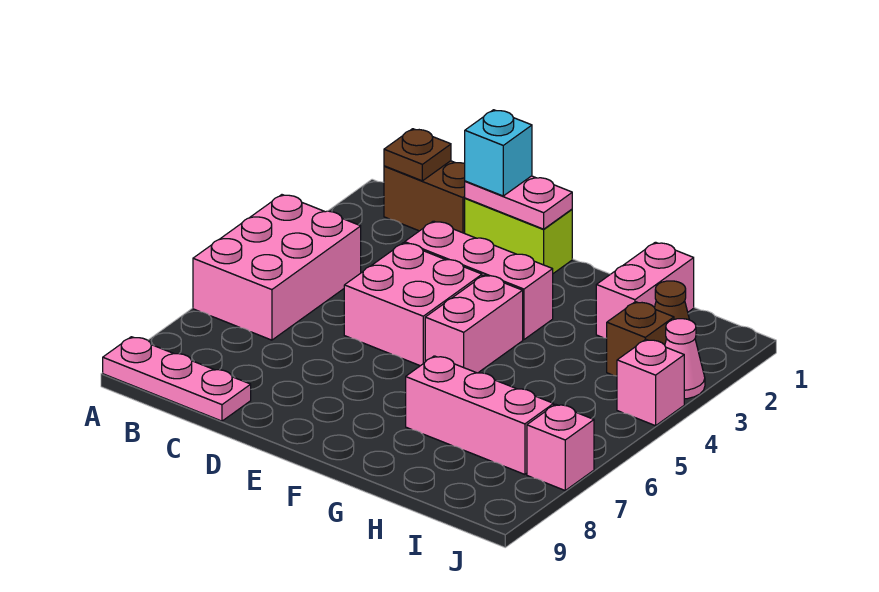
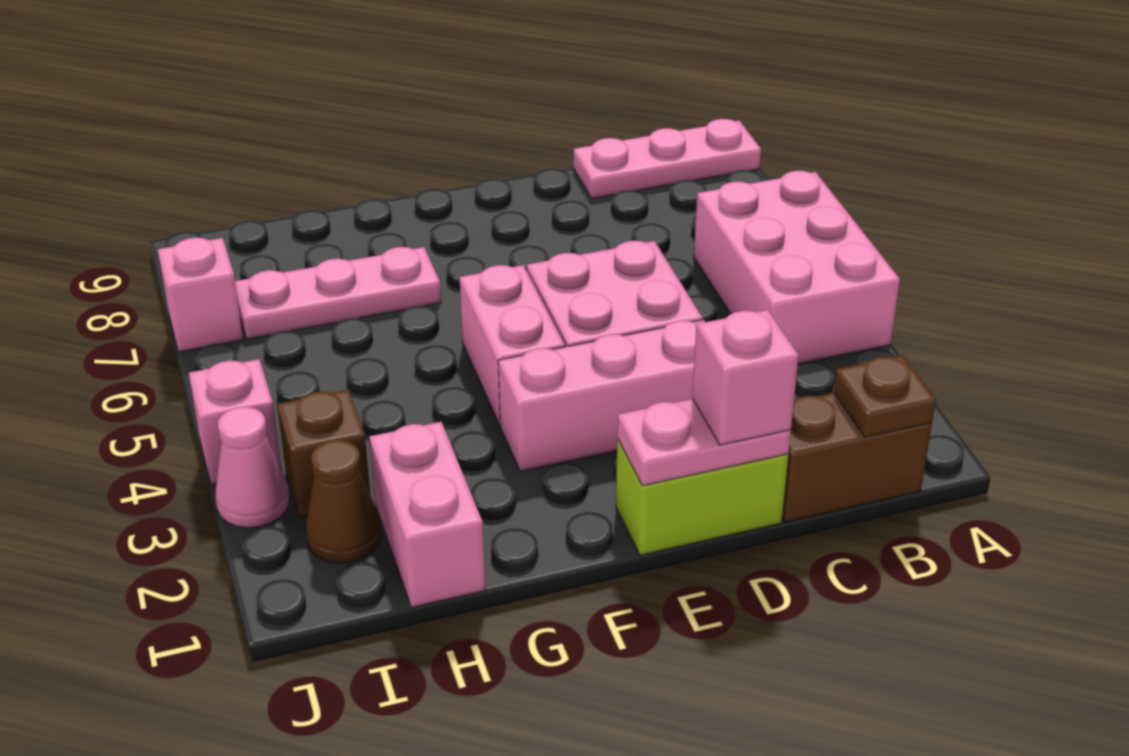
cyan brick D1 level 3 -> pink brick D1 level 3
pink brick G7:I7 level 1 -> pink plate G7:I7 level 1

